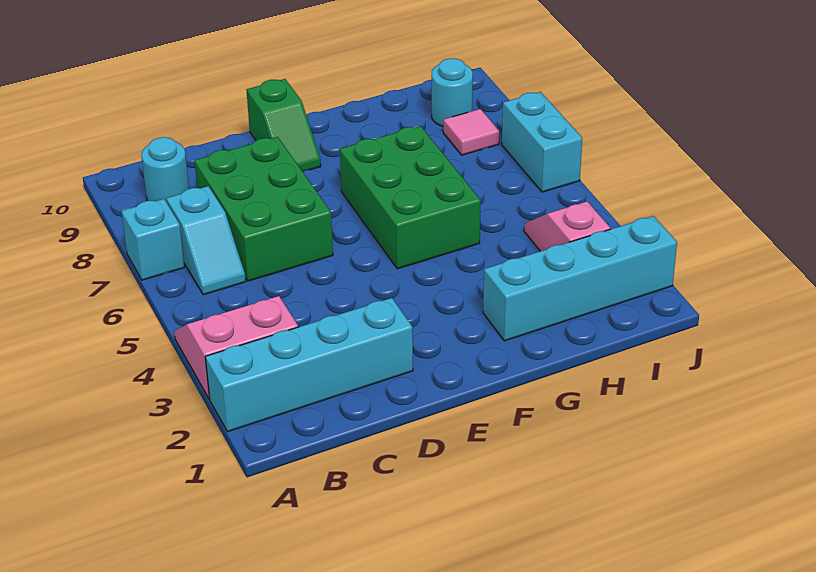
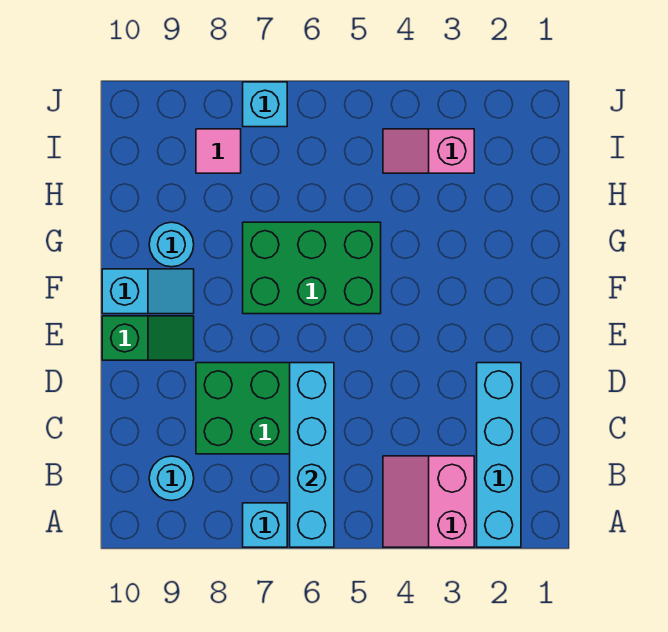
cyan slope B6:B7 level 1 top 7 -> cyan slope F9:F10 level 1 top 10
cyan brick G2:J2 level 1 -> cyan brick A6:D6 level 2
cyan round brick I9 level 1 -> cyan round brick G9 level 1
cyan brick J6:J7 level 1 -> cyan brick J7 level 1

